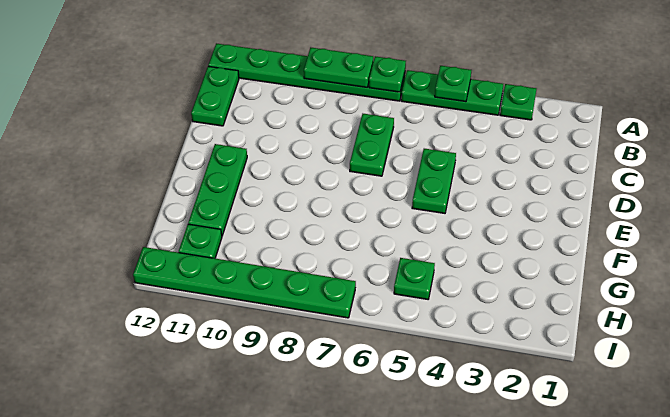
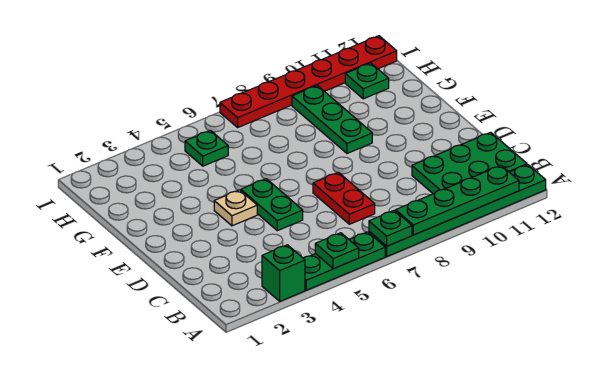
green plate A3 level 1 -> green brick A3 level 1
green plate A8:A9 level 2 -> green plate A8:A11 level 2
green plate B12:C12 level 1 -> green plate B10:C12 level 1
green plate C7:D7 level 1 -> red plate C7:D7 level 1
none -> tan plate E4 level 1
green plate E11:G11 level 1 -> green plate F9:H9 level 1
green plate I7:I12 level 1 -> red plate I7:I12 level 1

